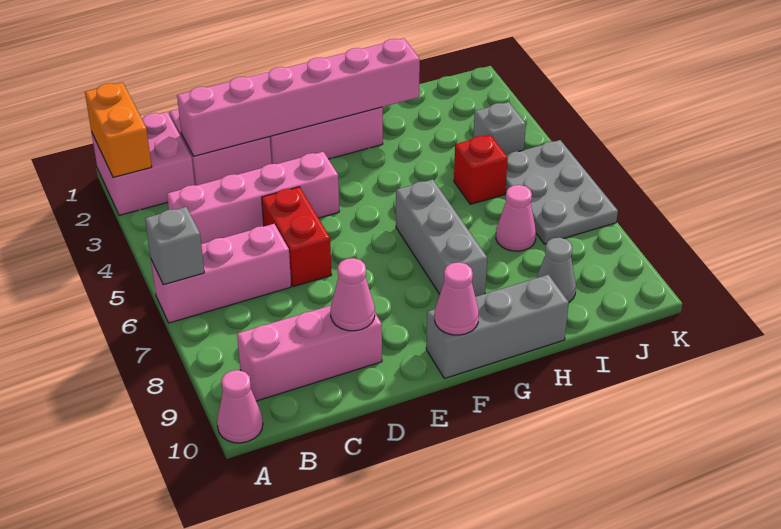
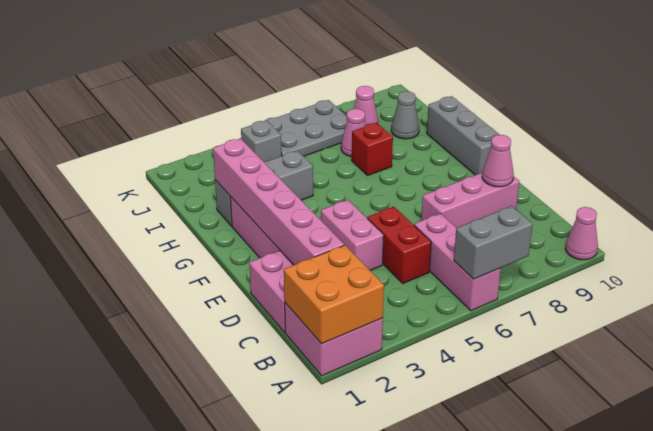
orange brick A1:A2 level 2 -> orange brick A1:B2 level 2
grey brick A6 level 2 -> grey brick A6:A7 level 2
pink brick B4:E4 level 1 -> pink brick D4:E4 level 1
pink brick B9:D9 level 1 -> pink brick D7:D9 level 1
red brick D5:D6 level 1 -> red brick C5:D5 level 1
pink cone F10 level 2 -> pink cone J8 level 1
grey brick G6:G8 level 1 -> grey brick H2:H4 level 1
red brick I5 level 1 -> red brick H7 level 1

